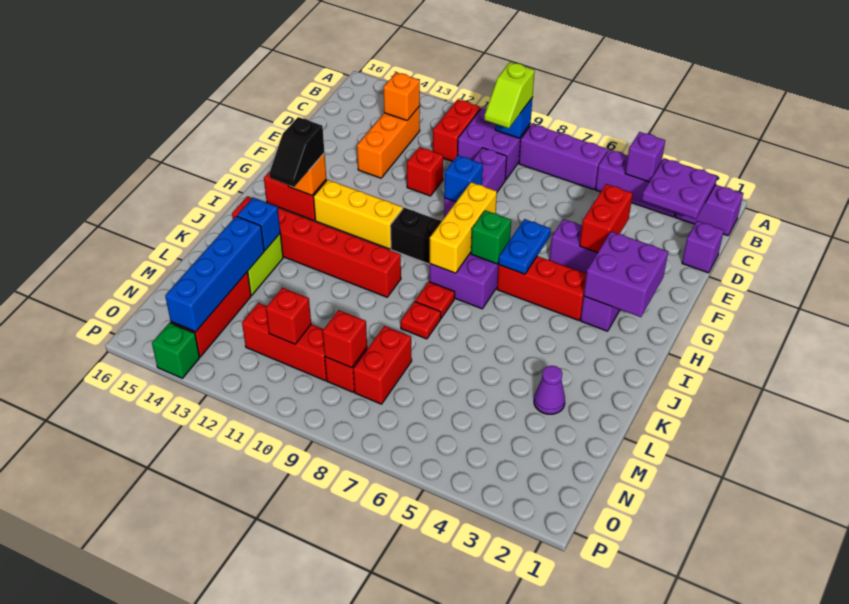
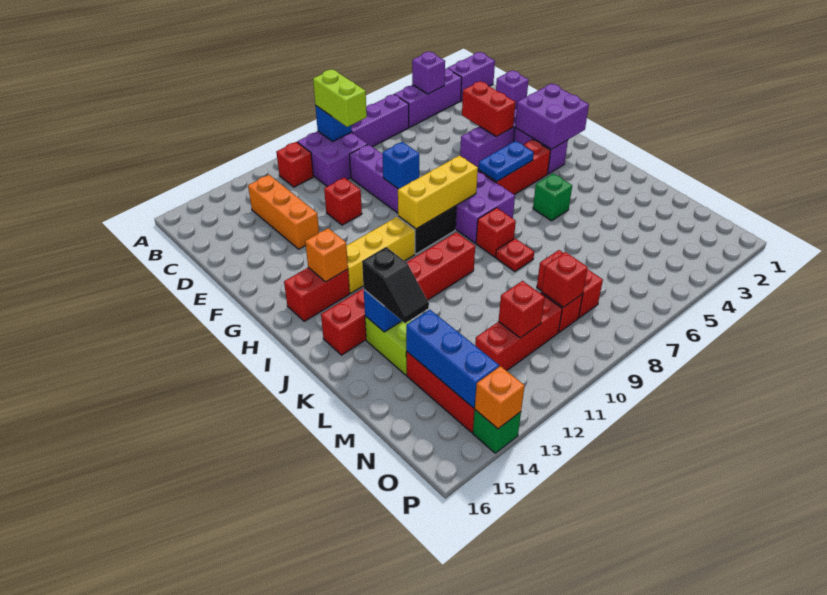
purple plate B2:C3 level 2 -> none
lime slope B9:C9 level 3 top B -> lime brick B9:C9 level 3
red brick B11:C11 level 1 -> red brick B11 level 1
orange brick C13 level 2 -> orange brick P14 level 2
blue plate G6:H6 level 2 -> blue plate H5:H6 level 2
yellow brick G8:I8 level 2 -> yellow brick H8:H10 level 2
green brick H7 level 2 -> green brick J5 level 1
black slope H14:I14 level 3 top H -> black slope K14:L14 level 3 top K
red plate J8 level 1 -> red brick J8 level 1
purple cone L3 level 1 -> none
blue brick L14:O14 level 2 -> blue brick M14:O14 level 2

